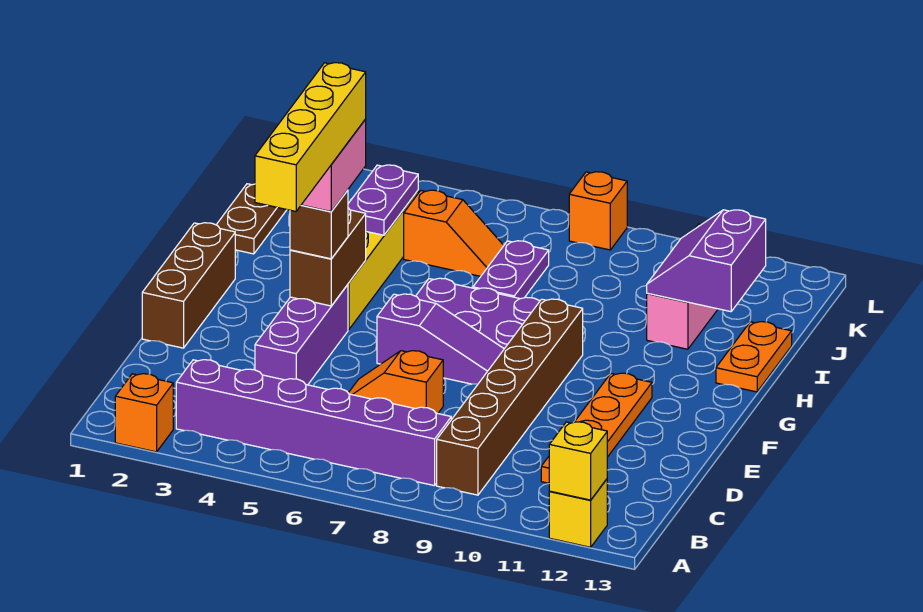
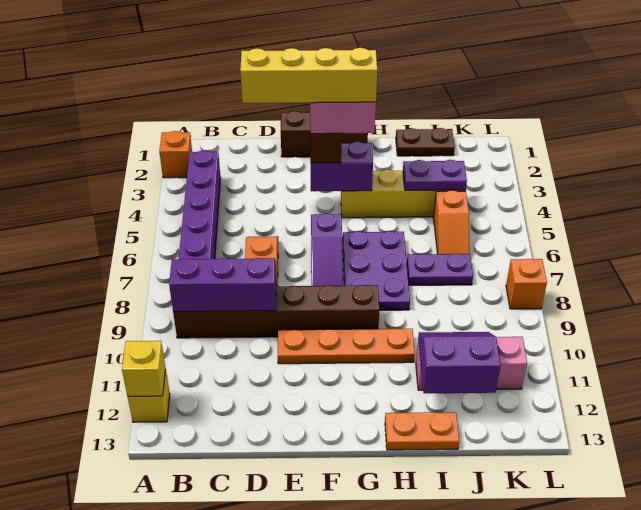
orange plate C11:F11 level 1 -> orange plate E10:H10 level 1
purple brick D4:F4 level 1 -> purple brick B9:D9 level 2
brown brick F4:G4 level 2 -> purple brick F4:G4 level 2

